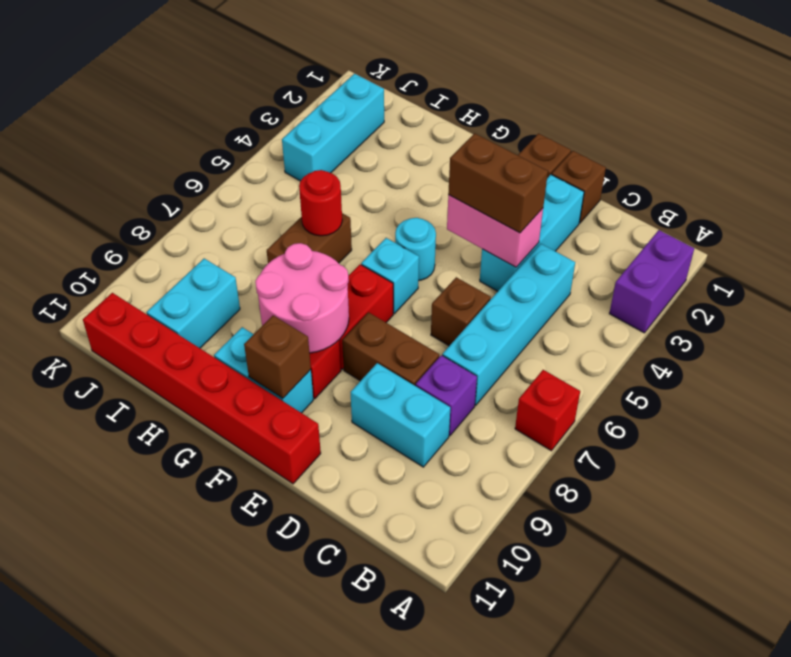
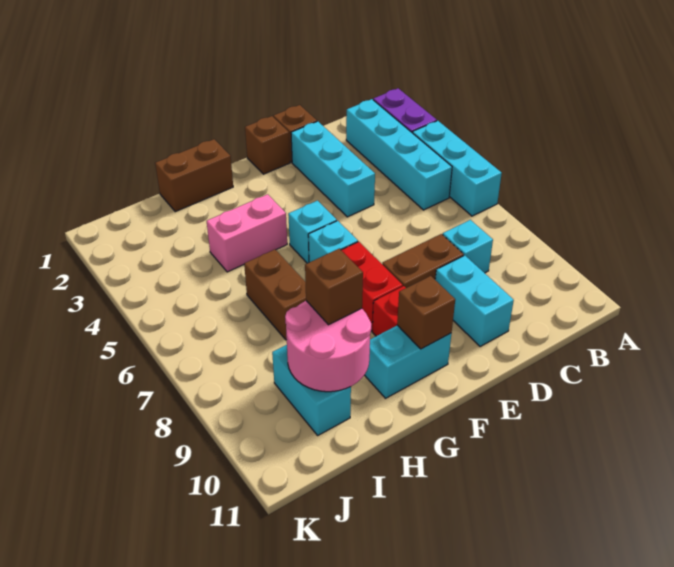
red brick A7 level 1 -> none
cyan brick C4:C7 level 1 -> cyan brick B2:B5 level 1
purple brick C8 level 1 -> cyan brick C8 level 1
cyan brick C9:D9 level 1 -> cyan brick D9:D10 level 1
pink brick D4:E4 level 2 -> pink brick G4:H4 level 1
brown brick D4:E4 level 3 -> brown brick G1:H1 level 1
brown brick D6 level 1 -> brown brick H9 level 3
red brick E11:J11 level 1 -> none
cyan round brick F5 level 1 -> cyan brick F5 level 1
pink round brick F8:G9 level 2 -> pink round brick H9:I10 level 2
red round brick H6 level 2 -> none
cyan brick J2:J4 level 1 -> cyan brick A4:A6 level 1

